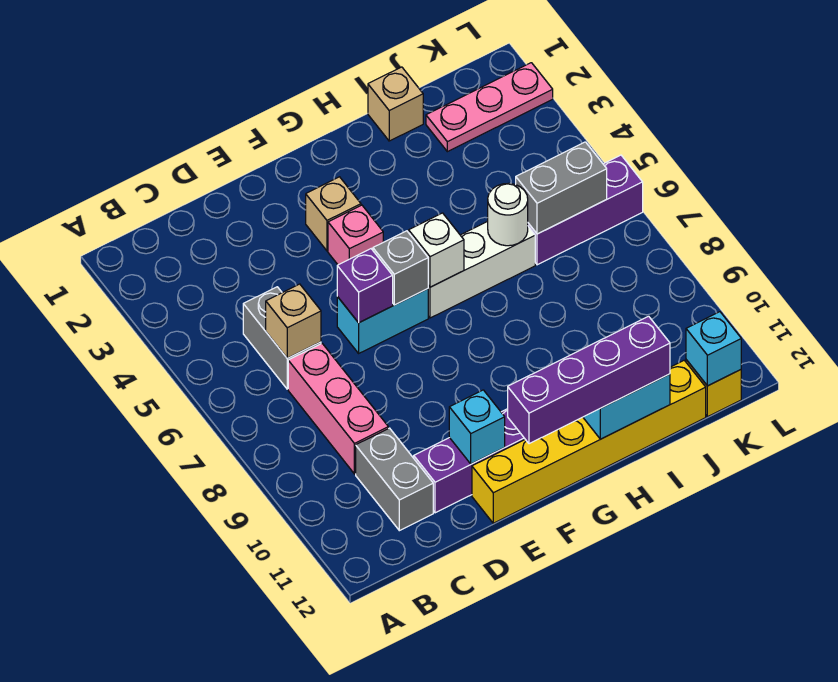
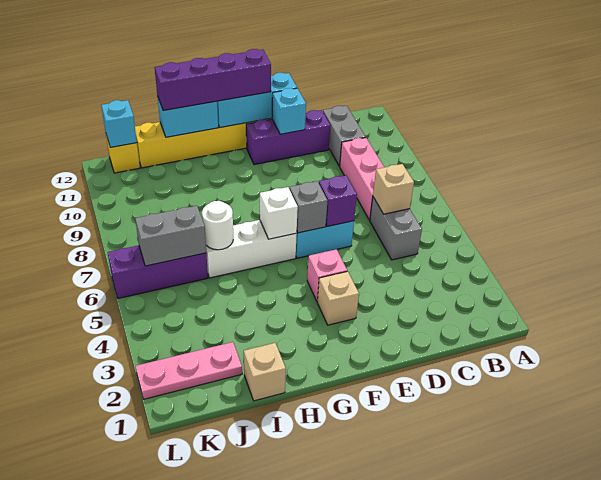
none -> cyan brick E12:G12 level 2

